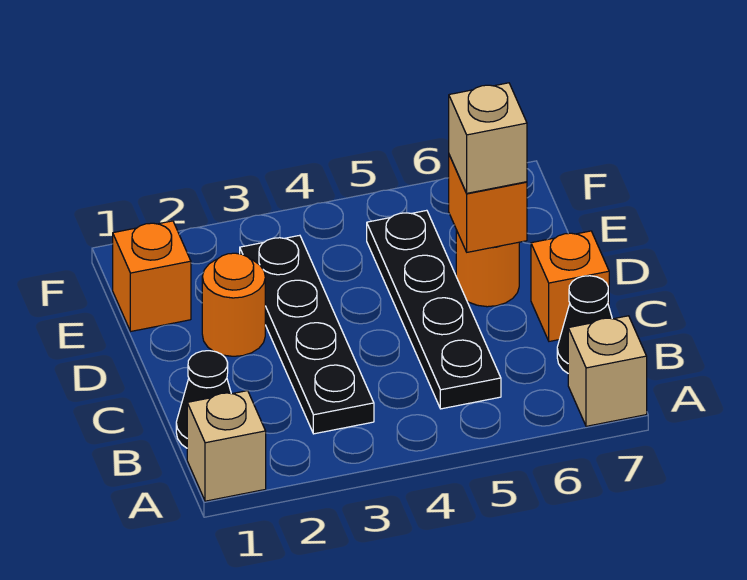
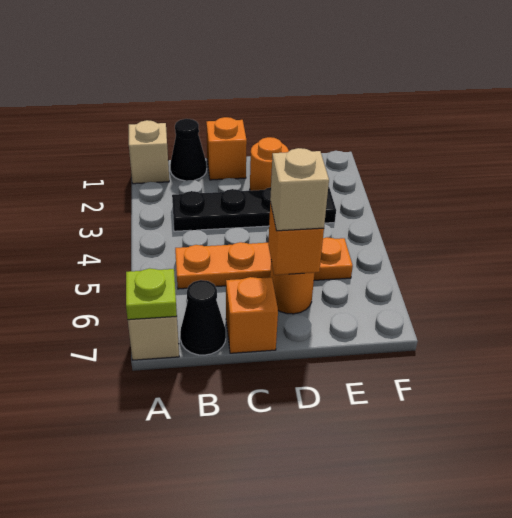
none -> lime plate A7 level 2
black plate B5:E5 level 1 -> orange plate B5:E5 level 1
orange brick E1 level 1 -> orange brick C1 level 1

